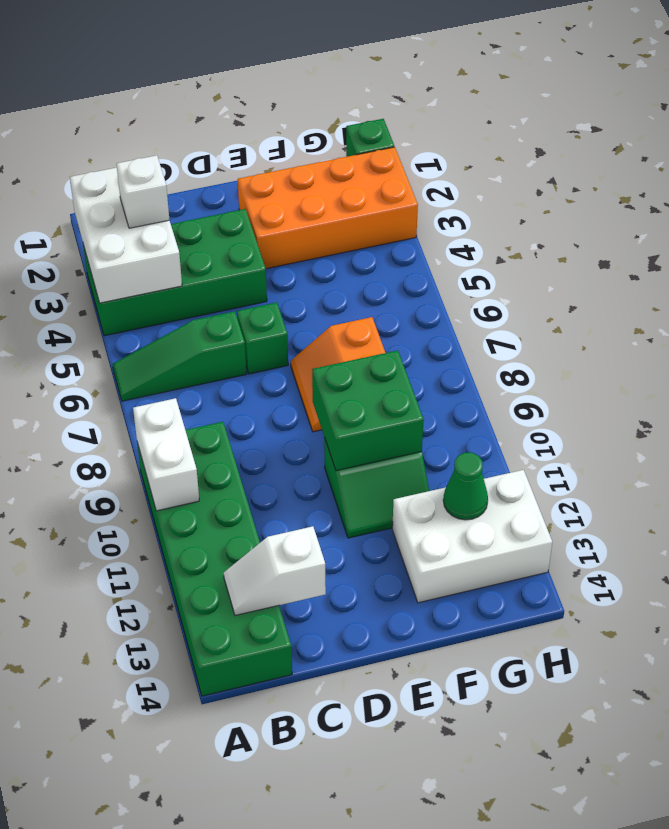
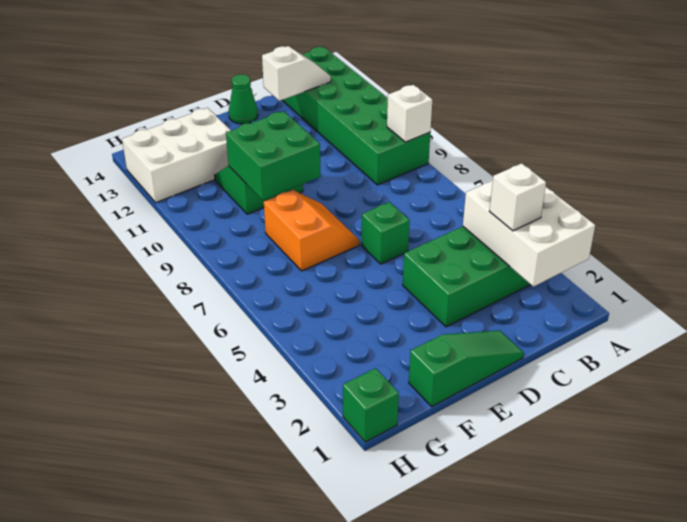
green slope A6:C6 level 1 top C -> green slope D1:F1 level 1 top F
white brick A9:A10 level 2 -> white brick A9 level 2
orange brick E2:H3 level 1 -> none
green cone G12 level 2 -> green cone D14 level 1

